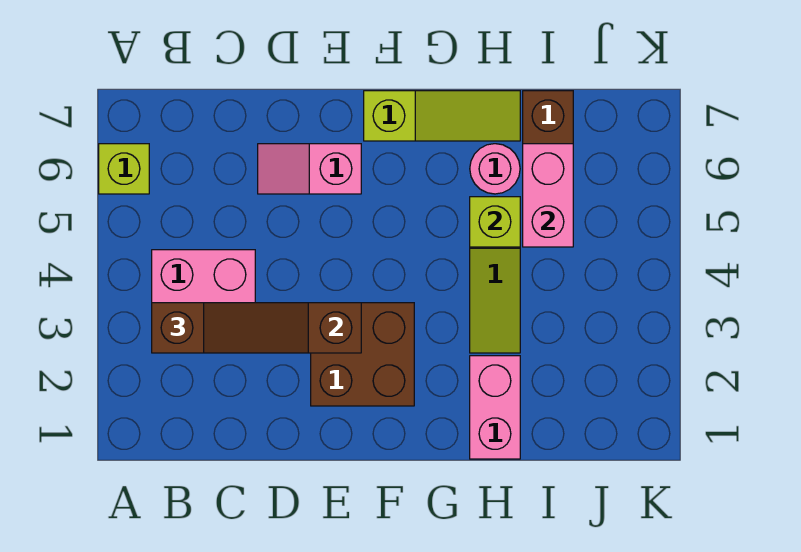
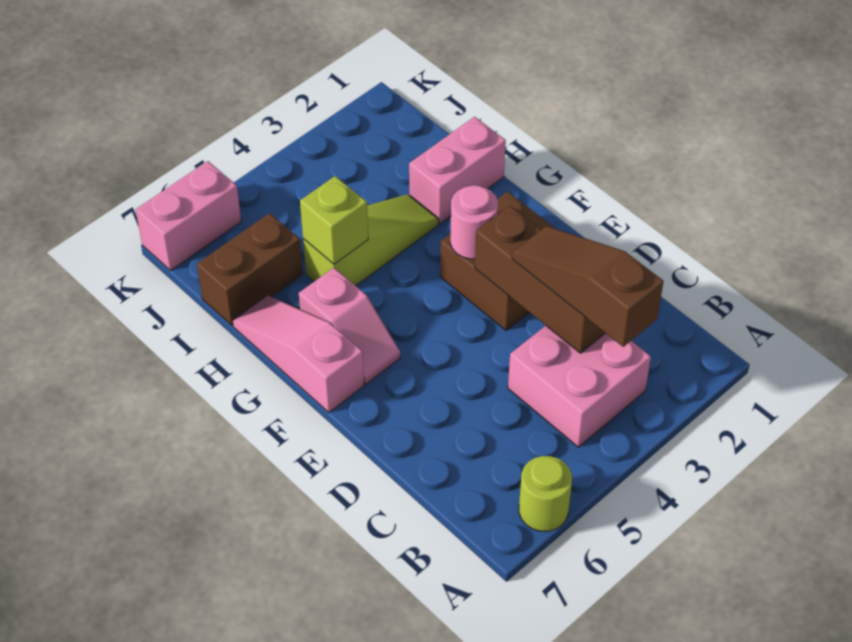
lime brick A6 level 1 -> lime round brick A6 level 1
pink slope D6:E6 level 1 top E -> pink slope F6:G6 level 1 top G
lime slope F7:H7 level 1 top F -> pink slope F7:H7 level 1 top F
pink round brick H6 level 1 -> pink round brick F3 level 2
pink brick I5:I6 level 2 -> pink brick K6:K7 level 1

